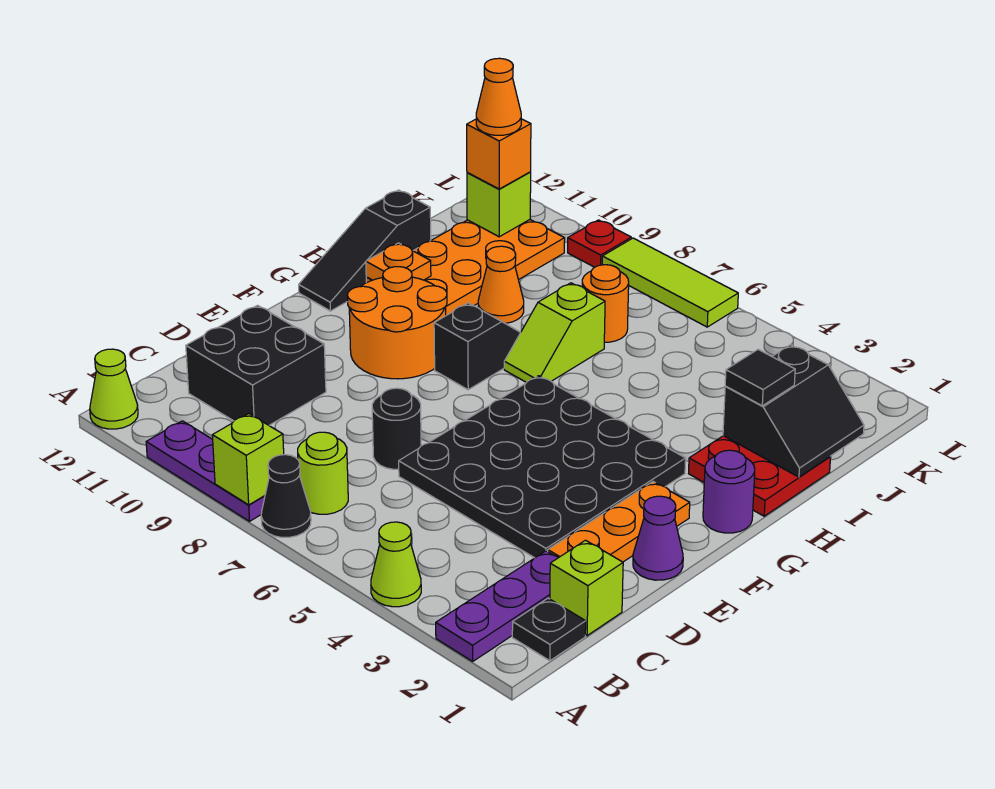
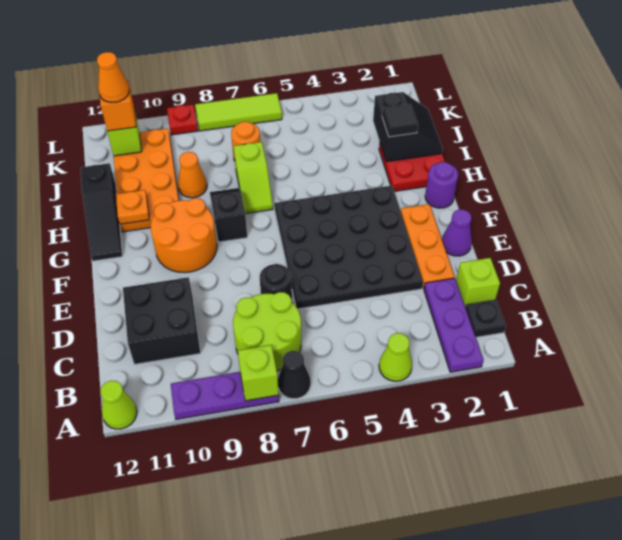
lime round brick B7 level 1 -> lime round brick B7:C8 level 1

